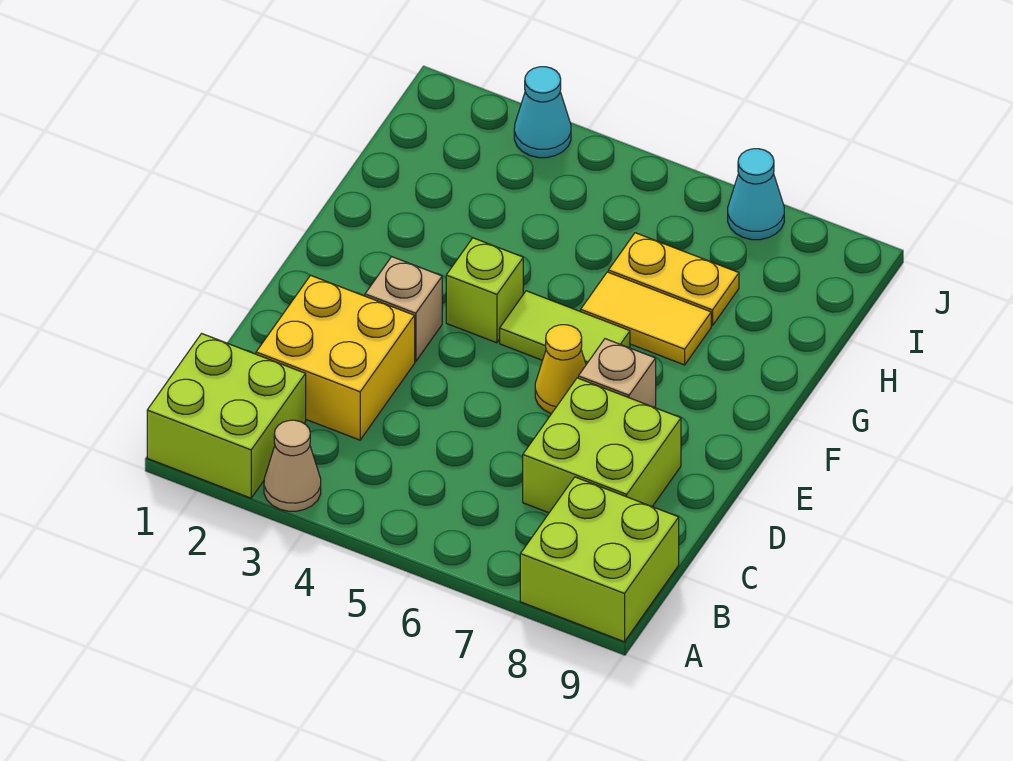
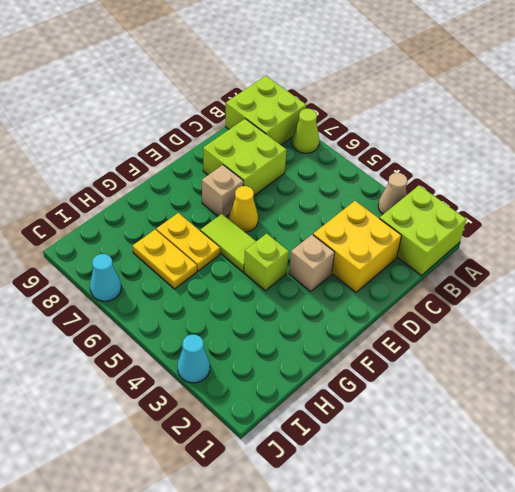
none -> lime cone A7 level 1
yellow tile G6:G7 level 1 -> yellow plate G6:G7 level 1

